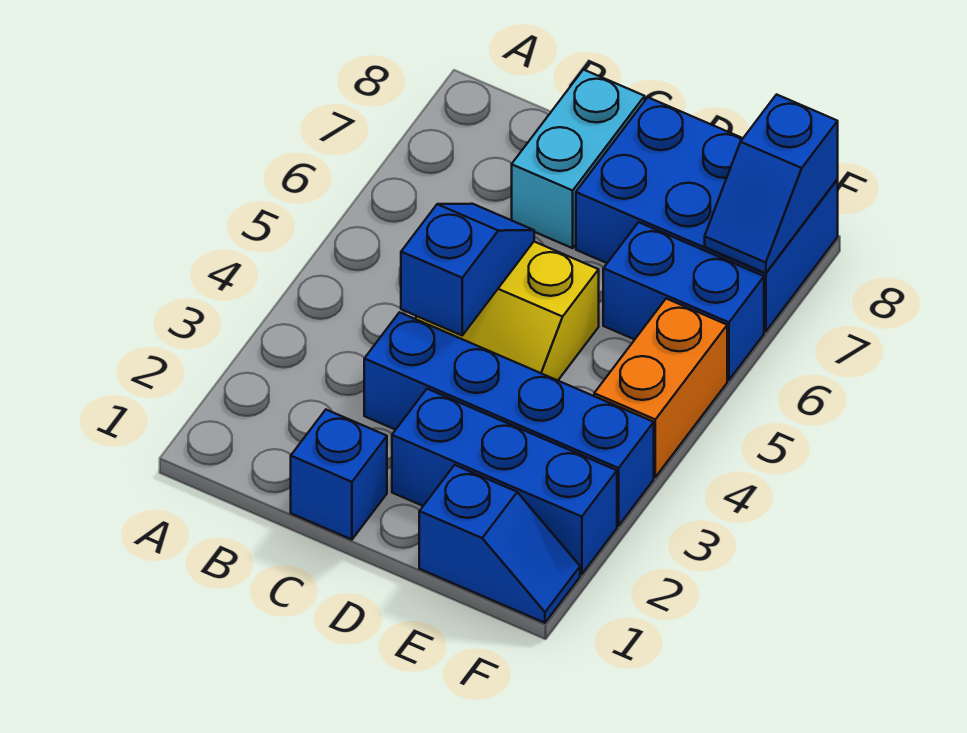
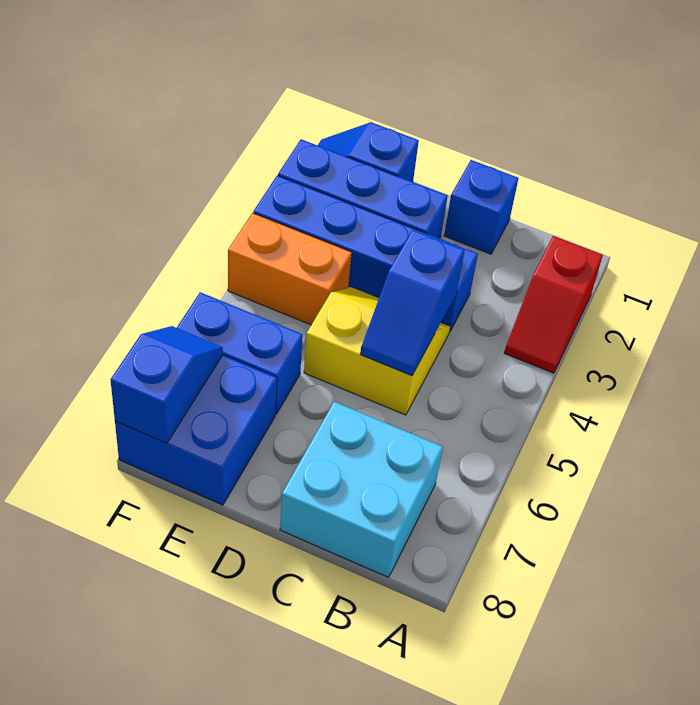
none -> red slope A2:A3 level 1 top 2
cyan brick C7:C8 level 1 -> cyan brick B7:C8 level 1
blue brick D7:F8 level 1 -> blue brick E7:F8 level 1
orange brick F4:F5 level 1 -> orange brick E4:F4 level 1

